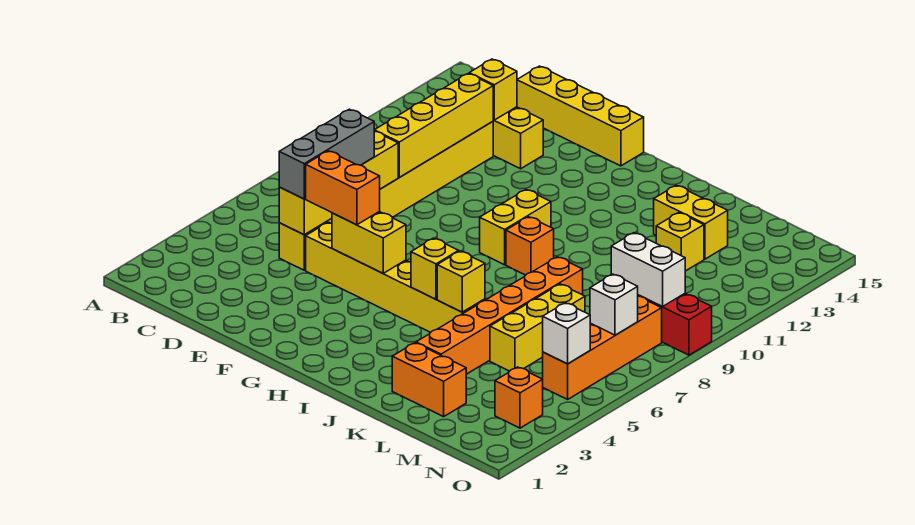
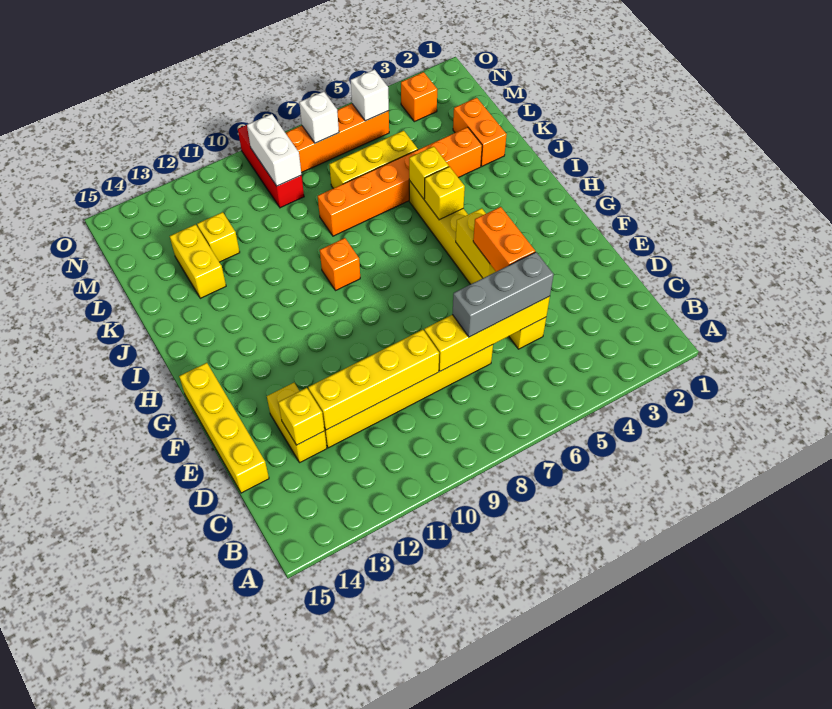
yellow brick H9:H10 level 1 -> none

